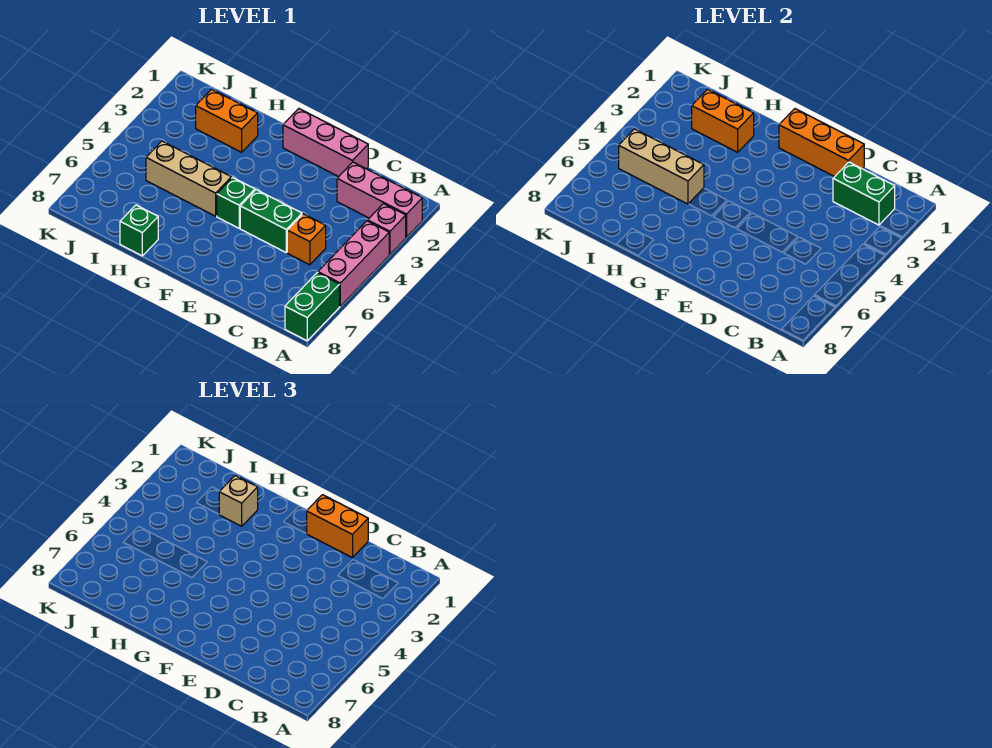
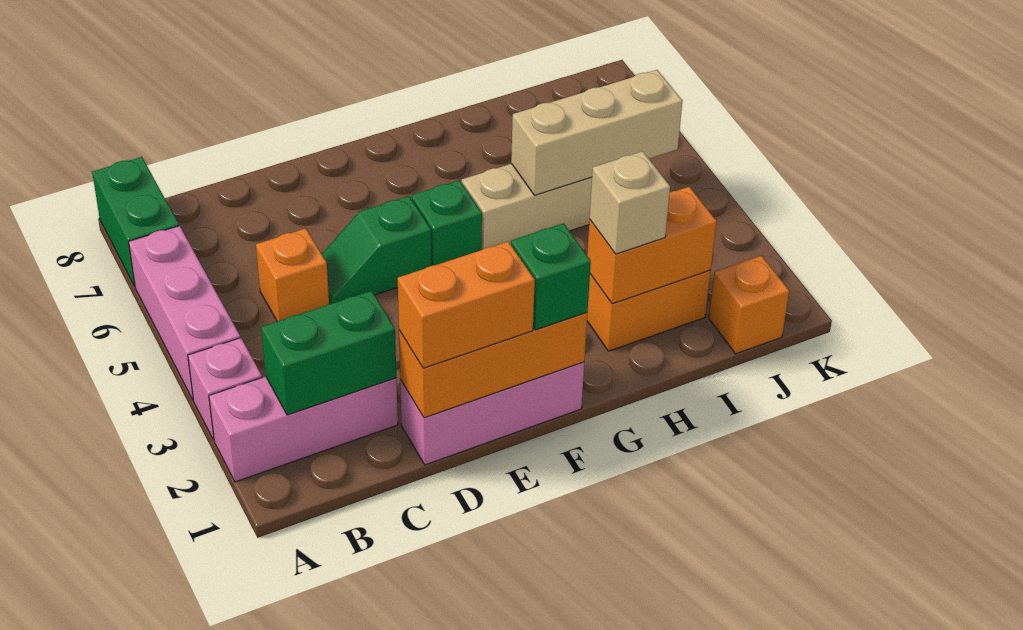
green brick D5:E5 level 1 -> green slope D5:E5 level 1 top E
green brick H8 level 1 -> green brick F1 level 3
none -> orange brick J1 level 1

